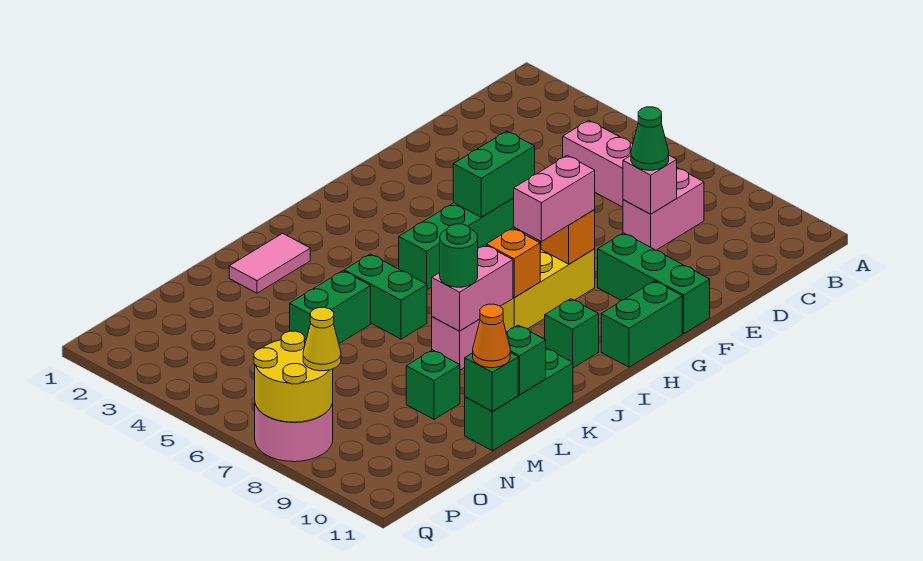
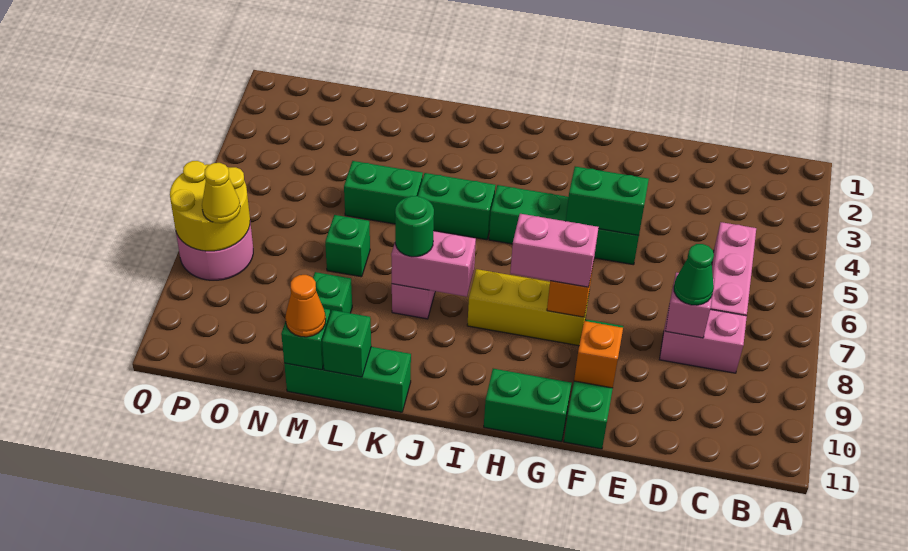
orange brick I8 level 2 -> orange brick F10 level 2
green brick I10 level 1 -> green brick M7 level 1
pink tile K2:L2 level 1 -> none
green brick K5:K6 level 1 -> green brick J5:K5 level 1

